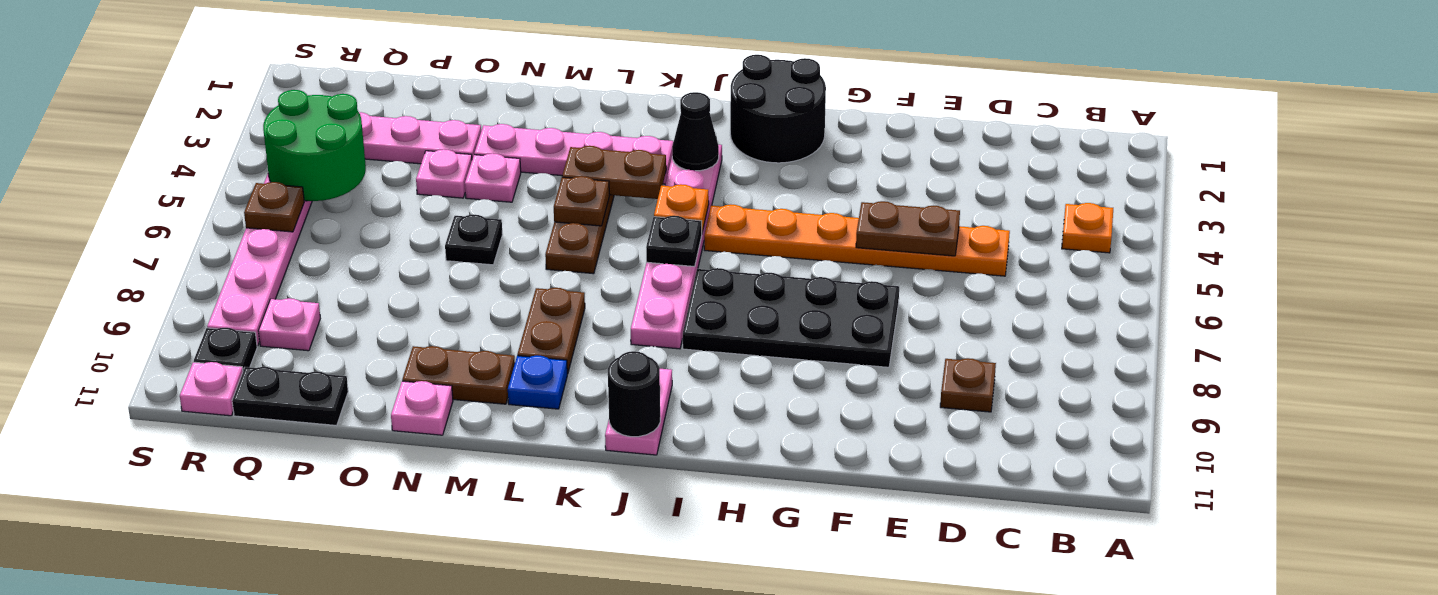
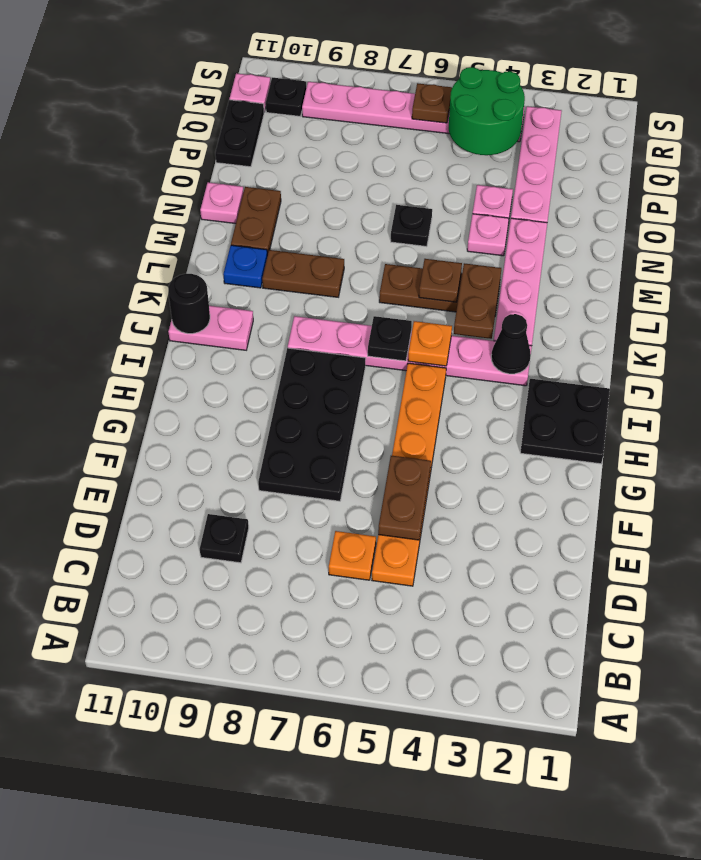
orange plate B4 level 1 -> orange plate D6 level 1
brown plate D9 level 1 -> black plate D9 level 1
black round brick H1:I2 level 1 -> black plate H1:I2 level 1
pink plate Q9 level 1 -> none

